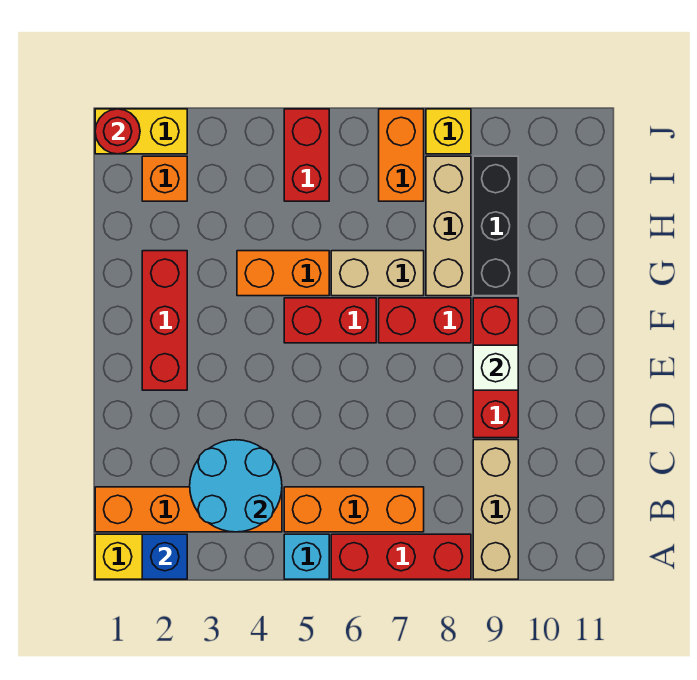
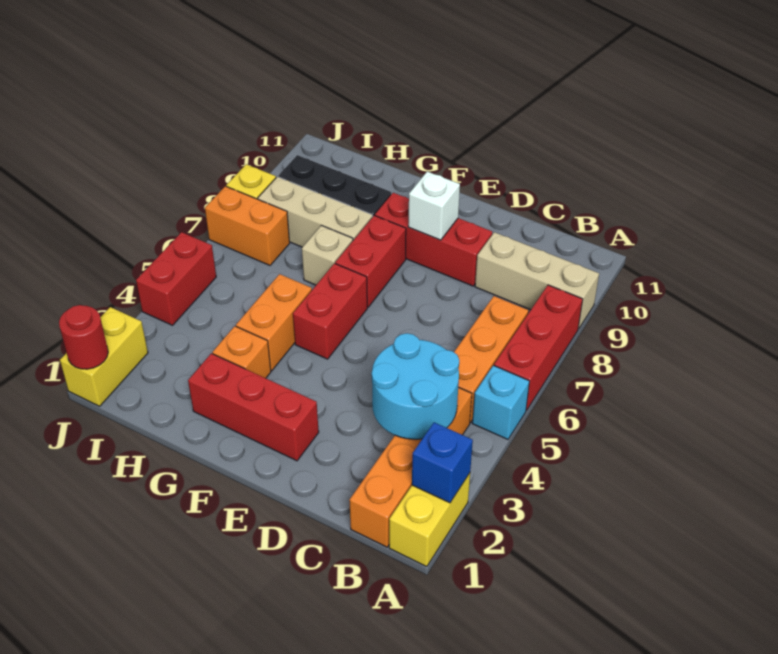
tan brick G6:G7 level 1 -> tan brick G7 level 1
orange brick I2 level 1 -> orange brick G3 level 1
red brick I5:J5 level 1 -> red brick J4:J5 level 1

